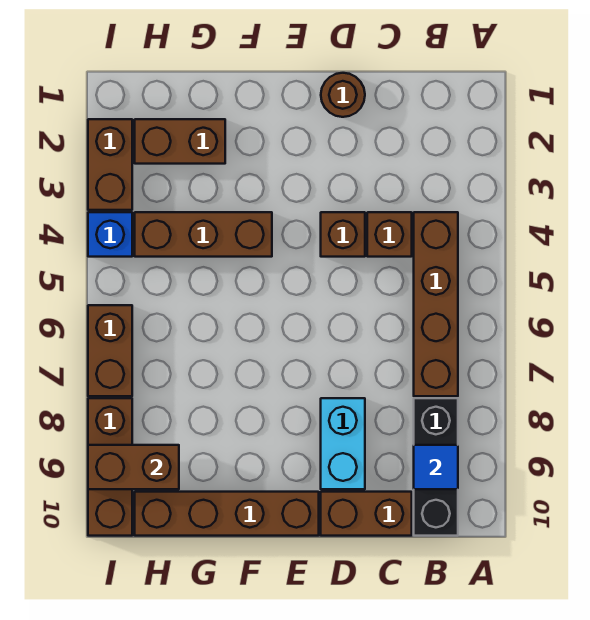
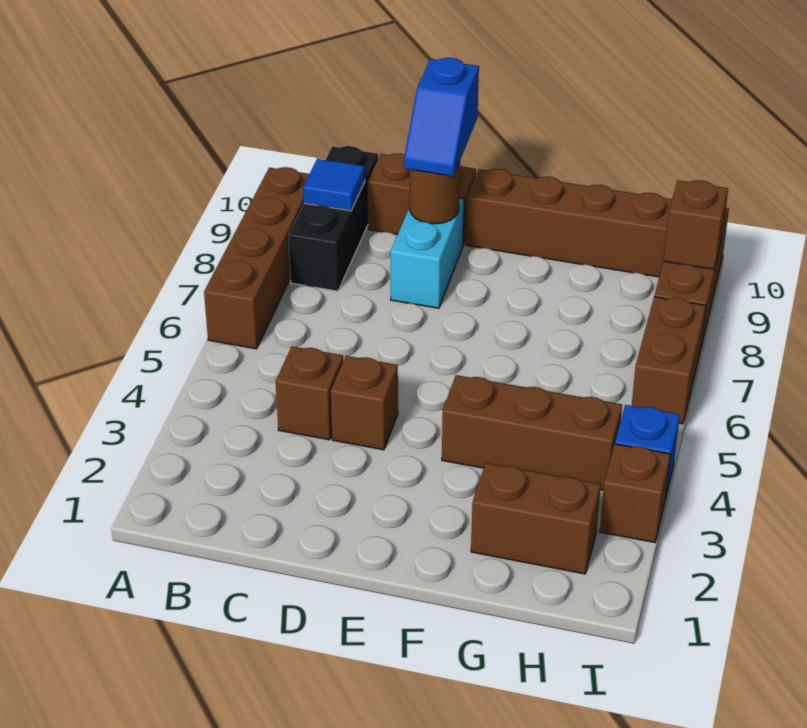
brown brick B4:B7 level 1 -> brown brick A6:A9 level 1
brown round brick D1 level 1 -> brown round brick D9 level 2
none -> blue slope D9:D10 level 3 top 10
brown brick H9:I9 level 2 -> brown brick I9 level 2
brown brick I2:I3 level 1 -> brown brick I3 level 1

